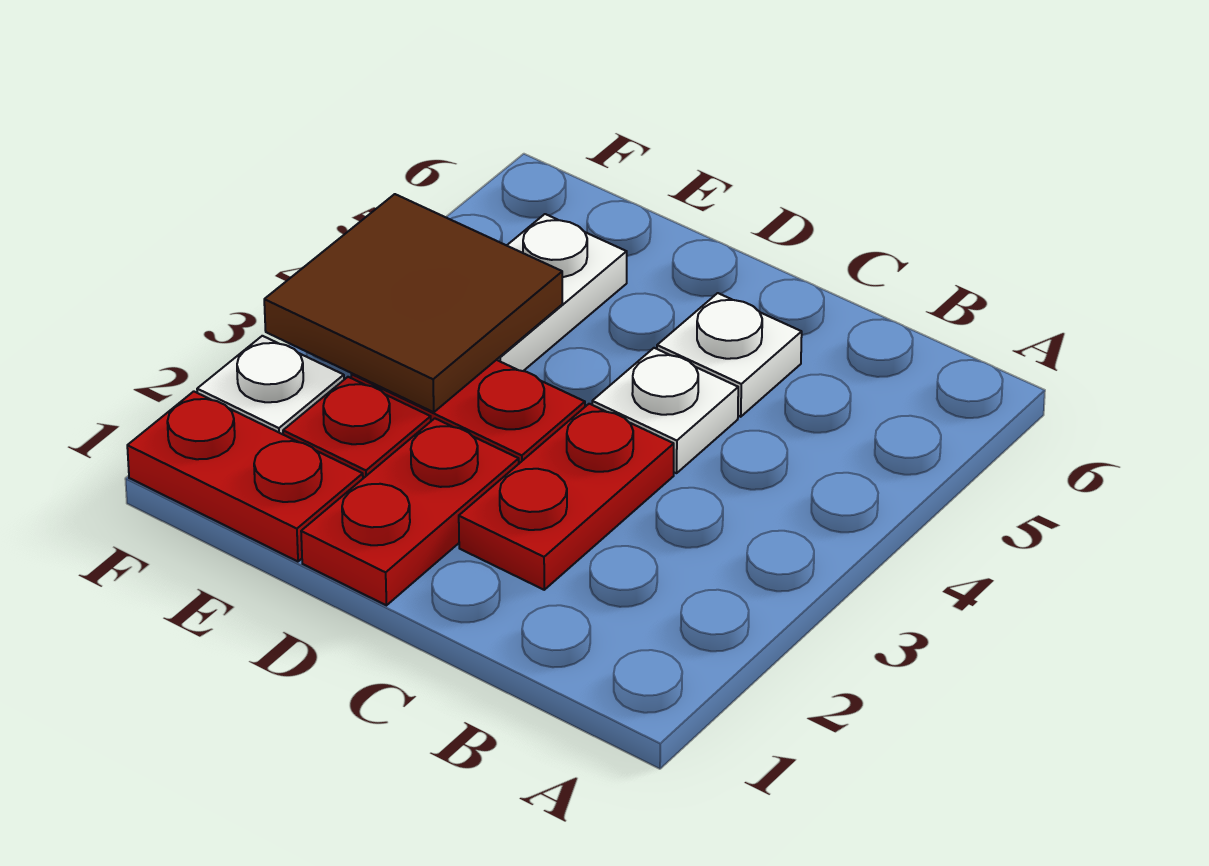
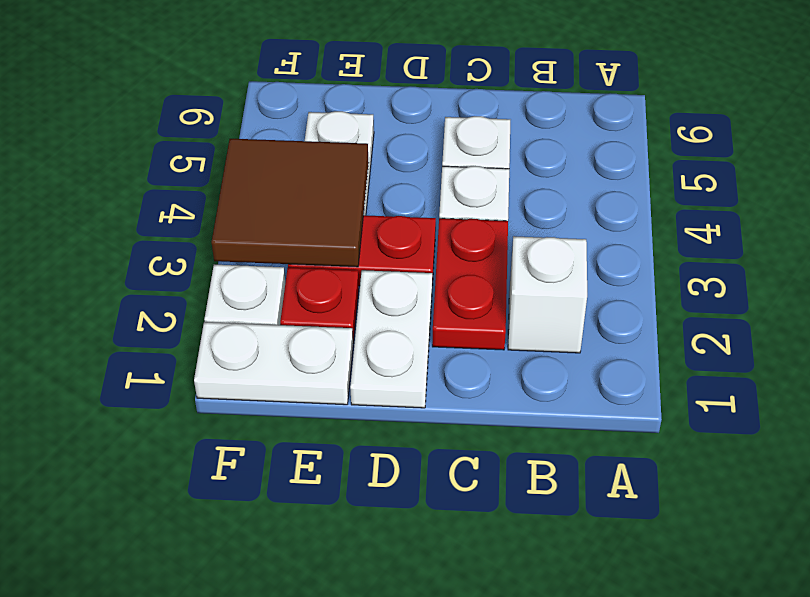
none -> white brick B2 level 1
red plate D1:D2 level 1 -> white plate D1:D2 level 1
red plate E1:F1 level 1 -> white plate E1:F1 level 1

